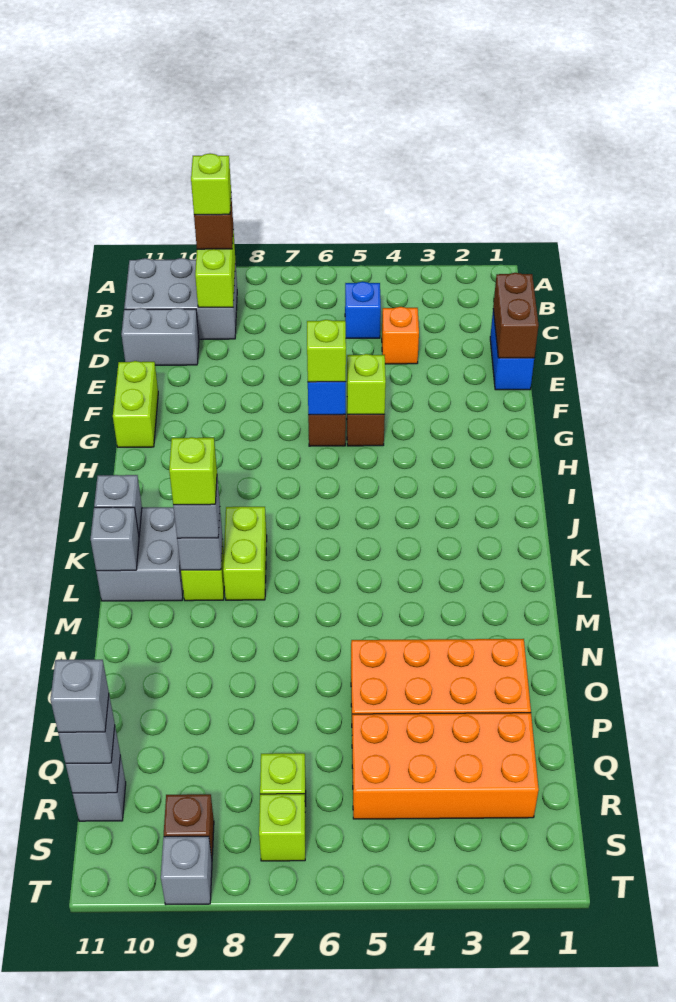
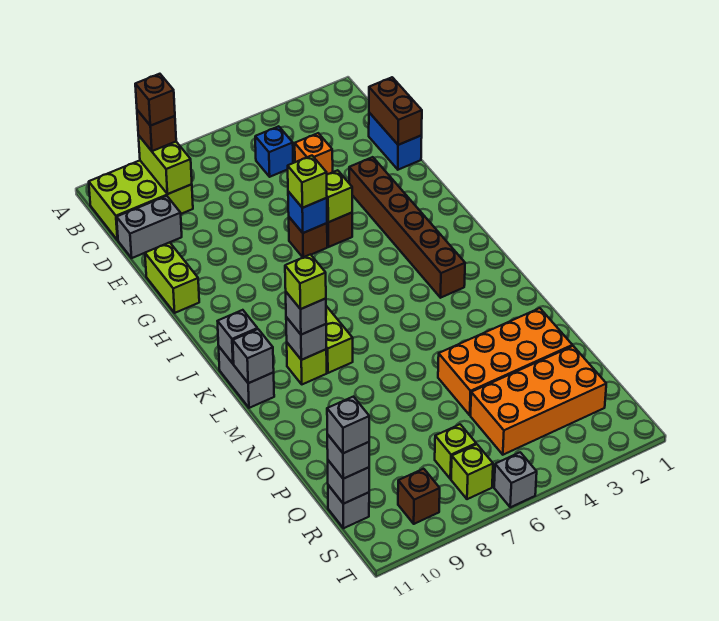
grey brick B9:C11 level 1 -> lime brick B9:C11 level 1
lime brick B9 level 4 -> brown brick B9 level 4
none -> brown brick F3:K3 level 1
grey brick K10:L11 level 1 -> grey brick K11:L11 level 1
grey brick T9 level 1 -> grey brick T6 level 1

